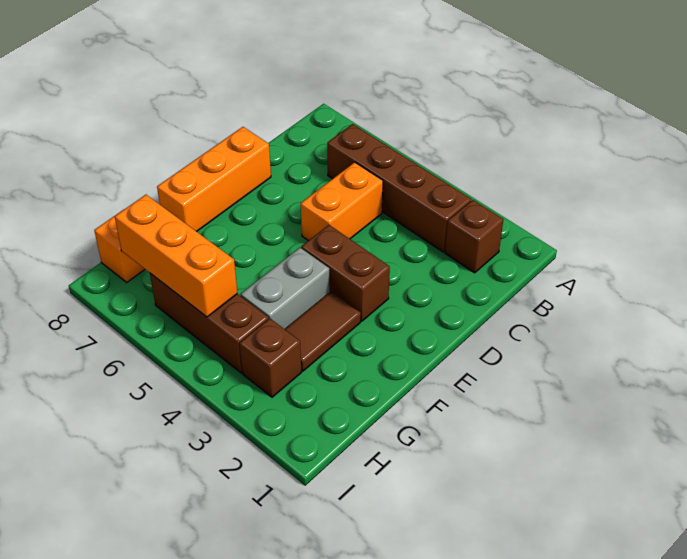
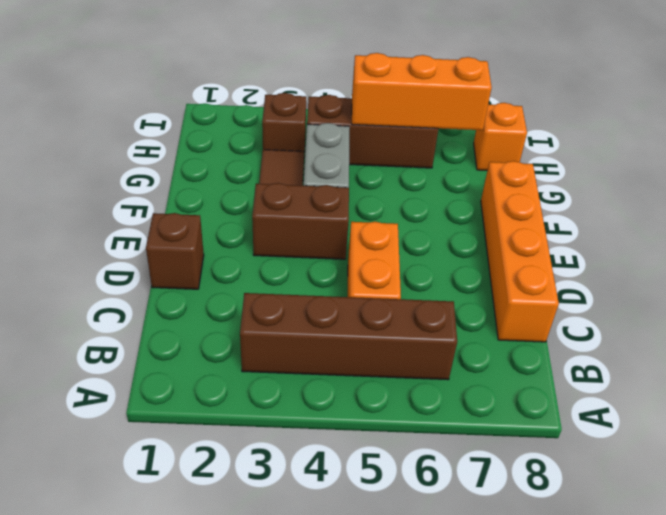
brown brick B2 level 1 -> brown brick D1 level 1
orange brick D8:F8 level 1 -> orange brick C8:F8 level 1

